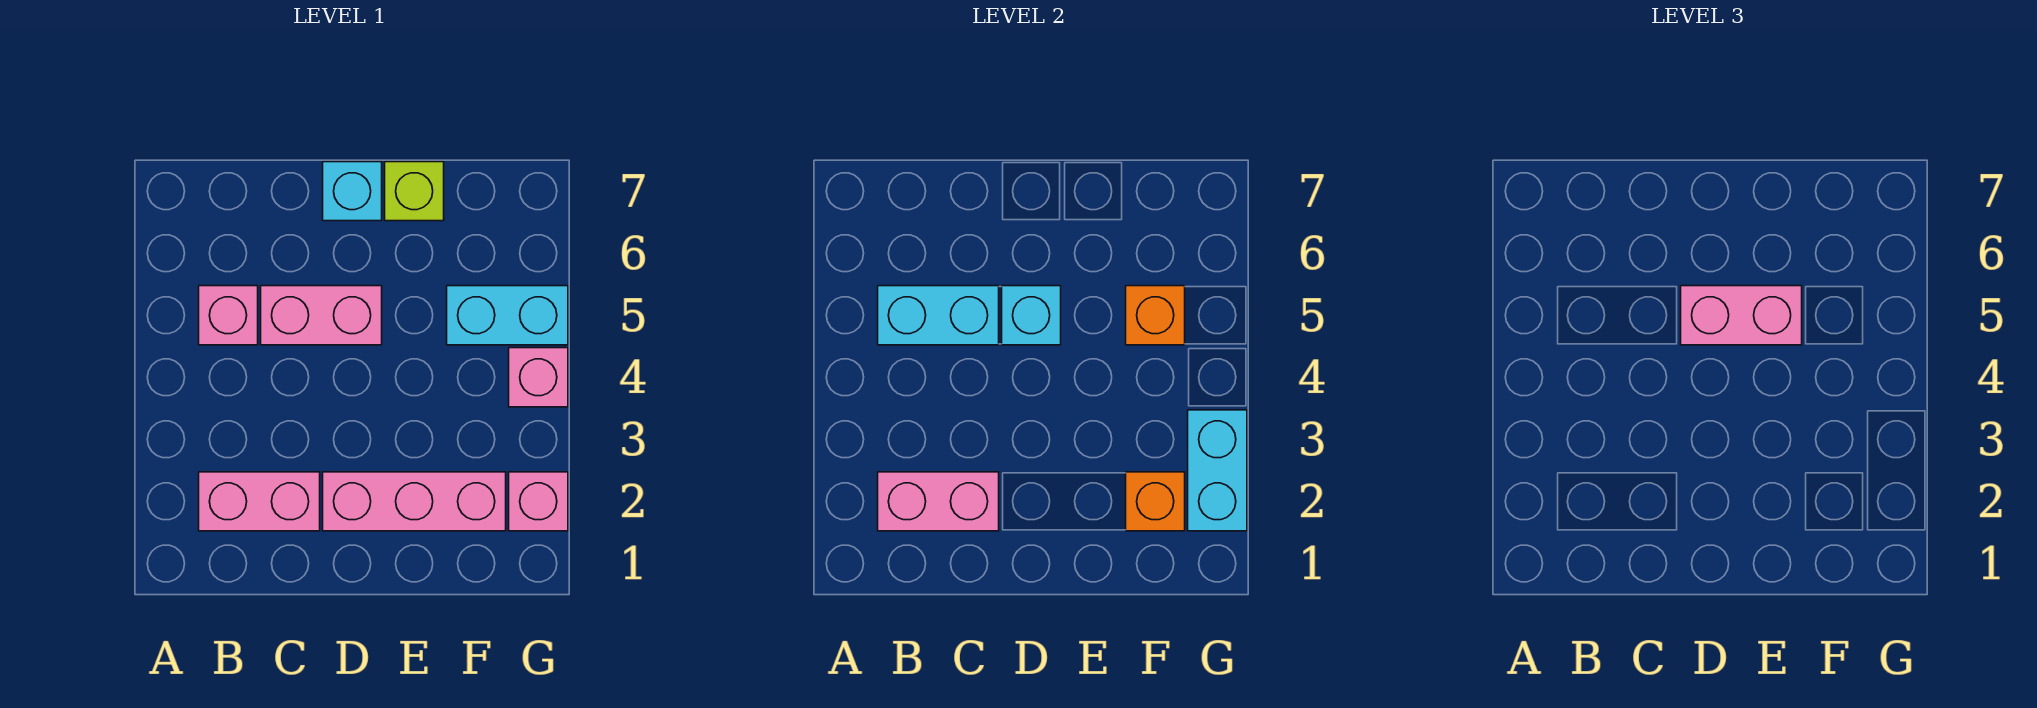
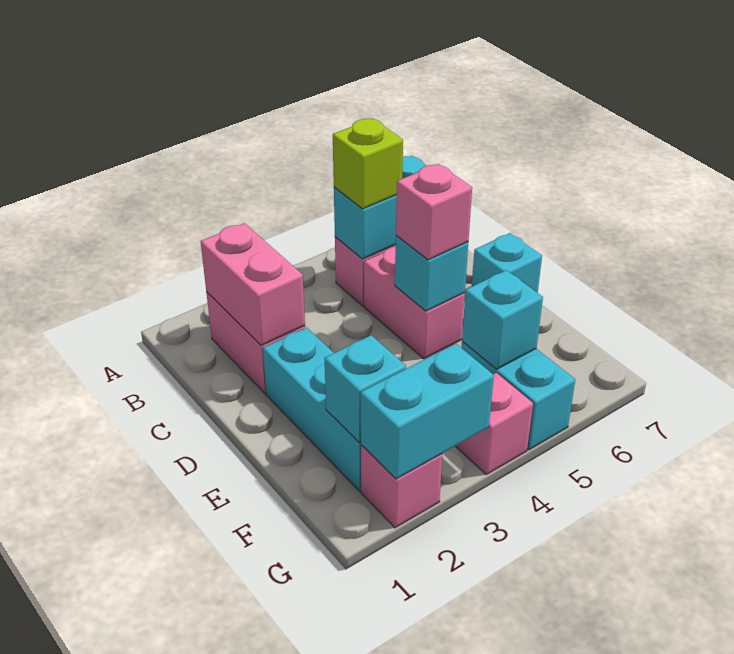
cyan brick B5:C5 level 2 -> cyan brick B5:B6 level 2
pink brick D2:F2 level 1 -> cyan brick D2:F2 level 1
pink brick D5:E5 level 3 -> pink brick D5 level 3
lime brick E7 level 1 -> lime brick B5 level 3
orange brick F2 level 2 -> cyan brick F2 level 2
orange brick F5 level 2 -> cyan brick F5 level 2

